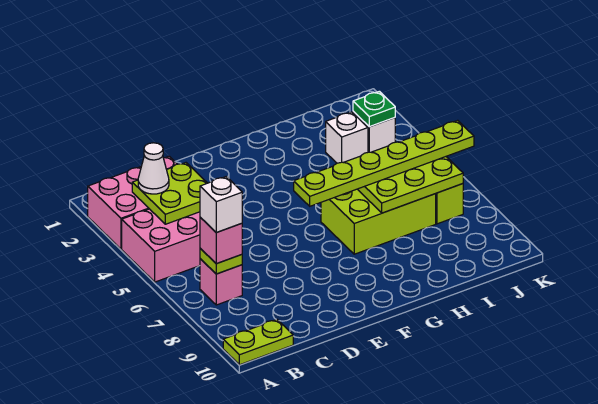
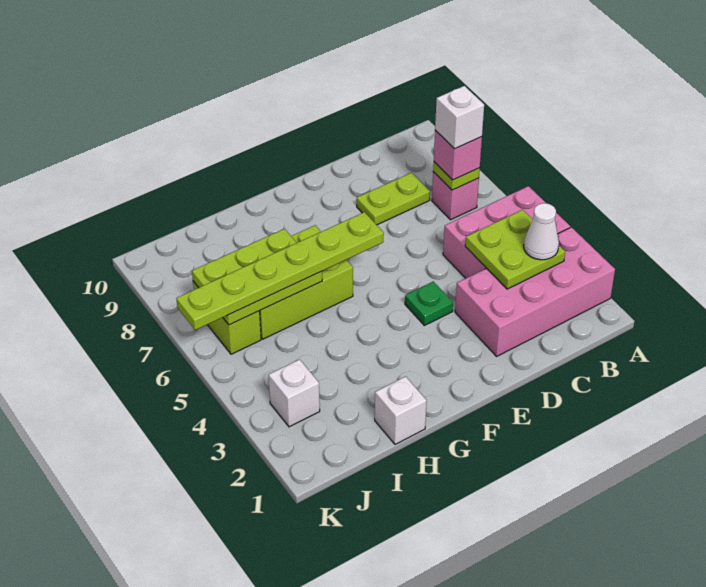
pink brick A2:C3 level 1 -> pink brick A2:D3 level 1
lime plate A10:B10 level 1 -> lime plate C8:D8 level 1
white brick I3 level 1 -> white brick H1 level 1
green plate J3 level 2 -> green plate E4 level 1

